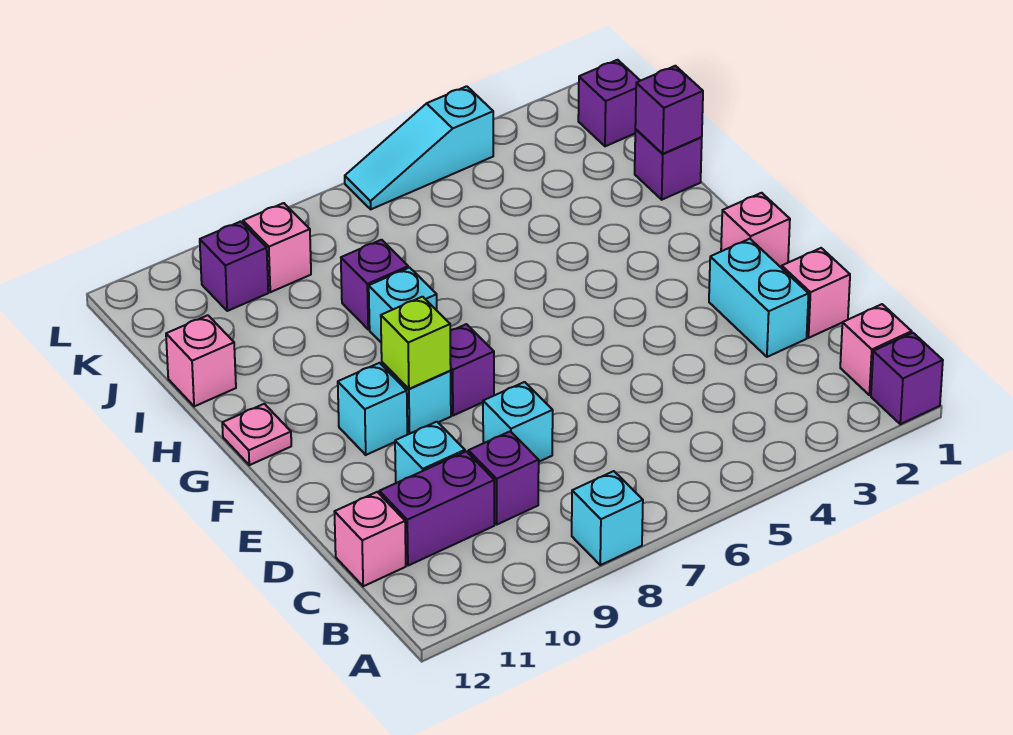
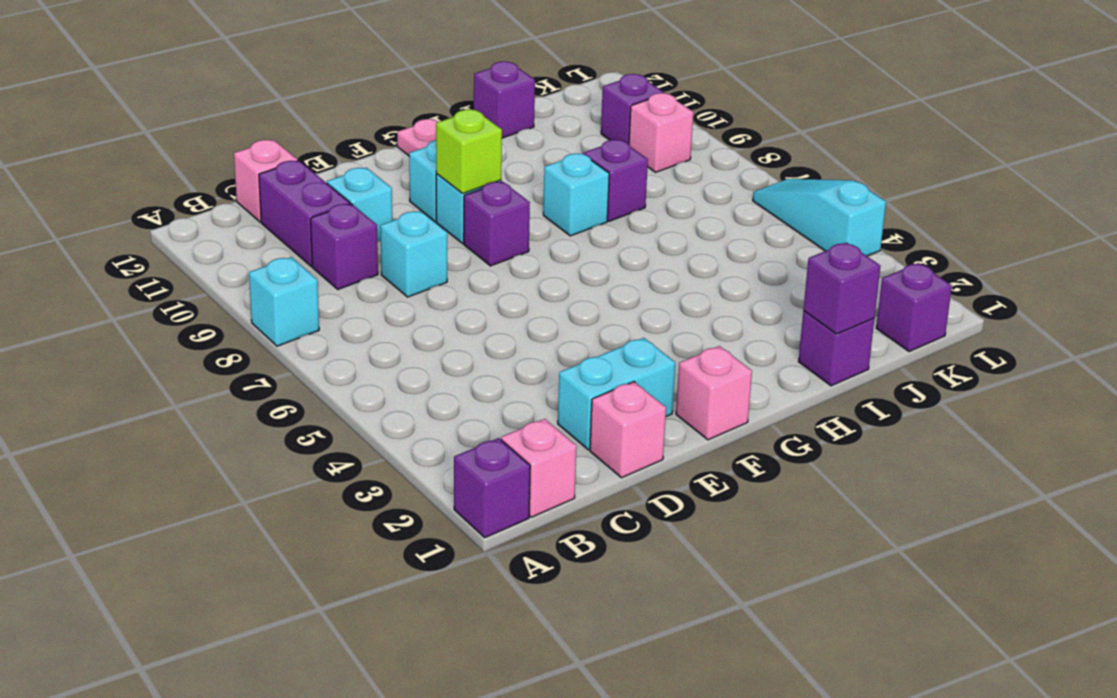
pink brick I12 level 1 -> purple brick I12 level 1

